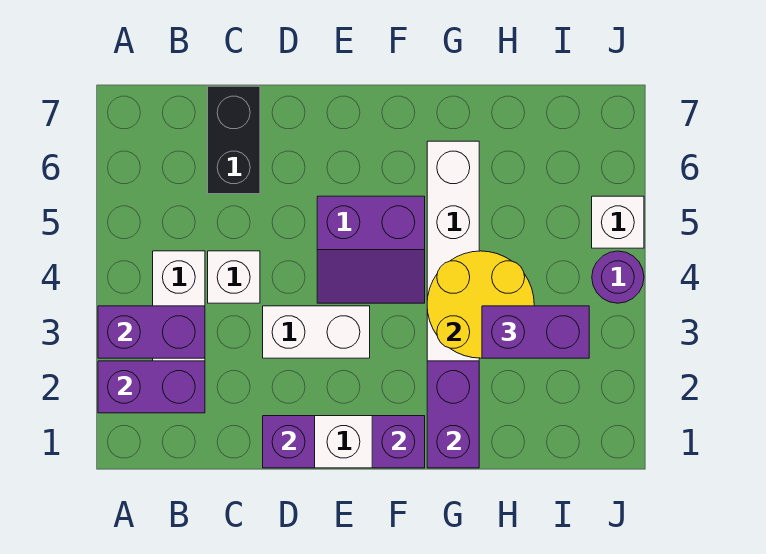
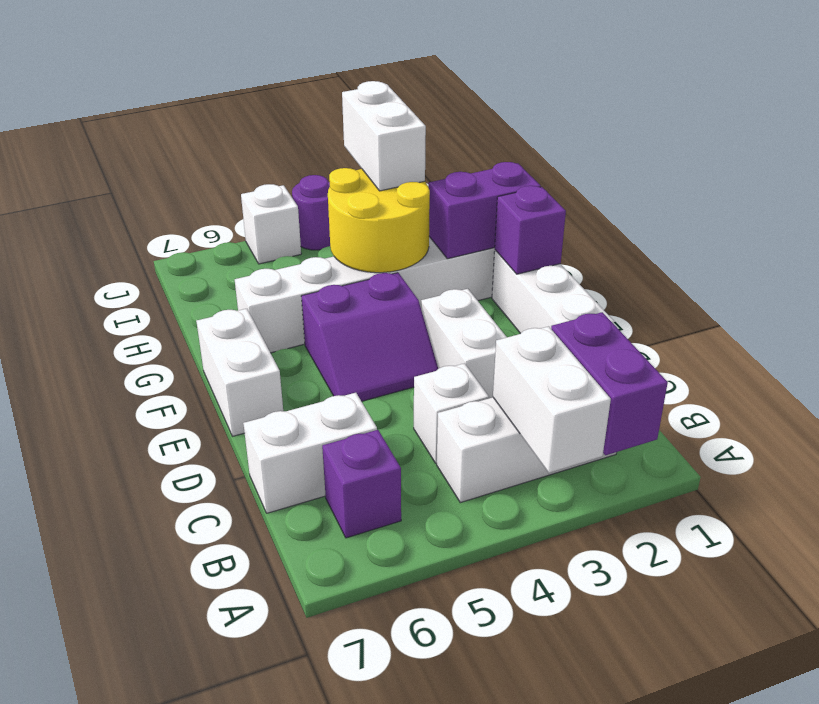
purple brick A3:B3 level 2 -> white brick A3:B3 level 2
black brick C6:C7 level 1 -> white brick C6:C7 level 1
purple brick D1 level 2 -> purple brick B6 level 1
purple slope E4:F5 level 1 top 5 -> purple slope E4:F5 level 1 top F
none -> white brick E7:F7 level 1
purple brick H3:I3 level 3 -> white brick H3:I3 level 3

